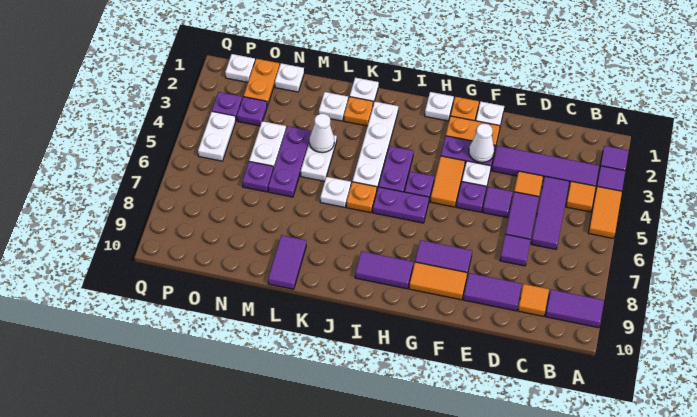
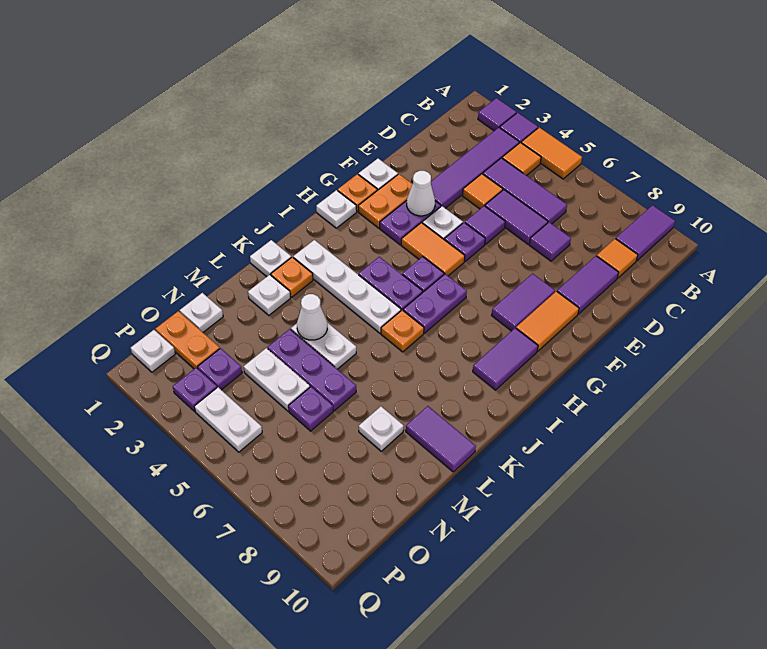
white plate K6 level 1 -> white plate M8 level 1

